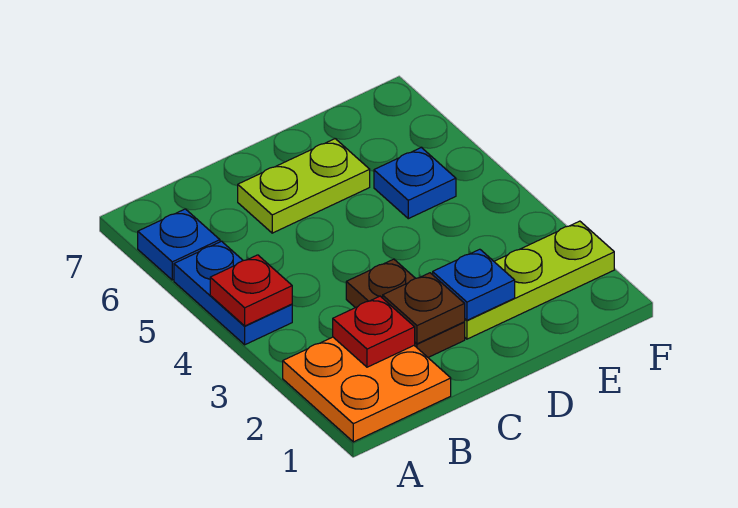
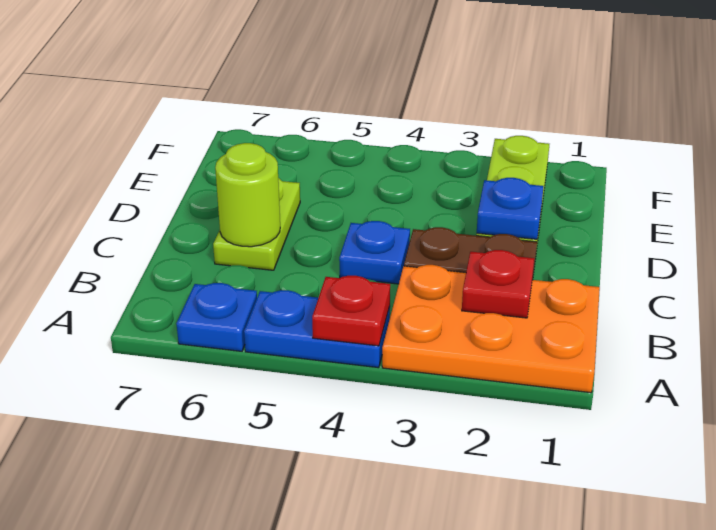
orange plate A1:B2 level 1 -> orange plate A1:B3 level 1
brown plate C2 level 2 -> none
none -> lime round brick C6 level 2
blue plate E5 level 1 -> blue plate C4 level 1

